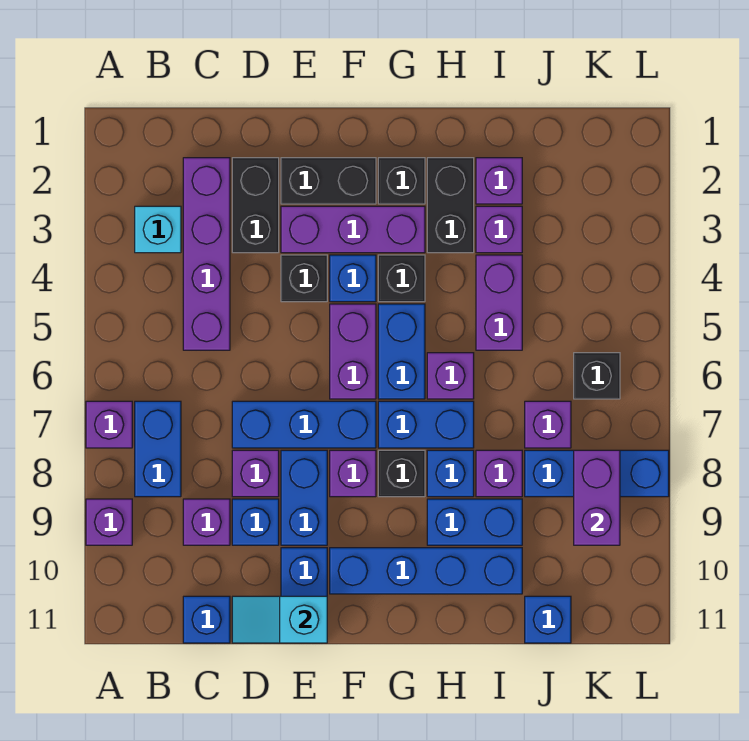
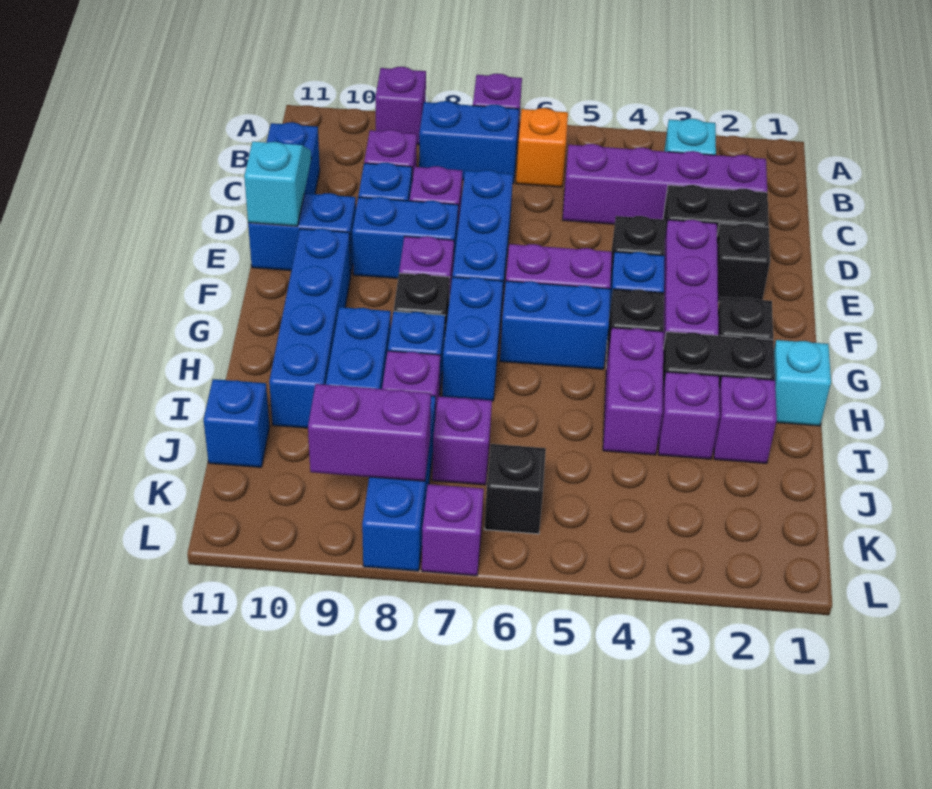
none -> orange brick B6 level 1
black brick E2:F2 level 1 -> black brick E2 level 1
none -> cyan brick H1 level 1
purple brick H6 level 1 -> purple brick L7 level 1
purple brick I4:I5 level 1 -> purple brick H4:I4 level 1

